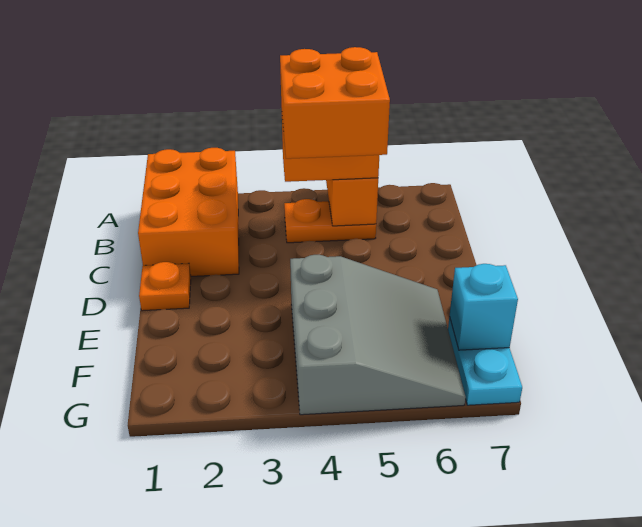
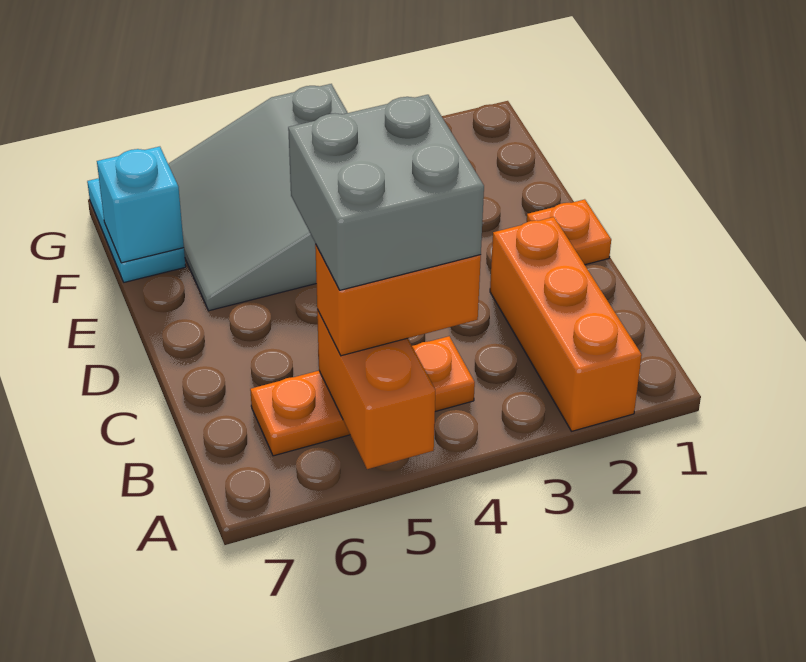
orange brick A1:C2 level 1 -> orange brick A2:C2 level 1
orange plate B4:B5 level 1 -> orange plate B4:B6 level 1
orange brick B4:C5 level 4 -> grey brick B4:C5 level 4

